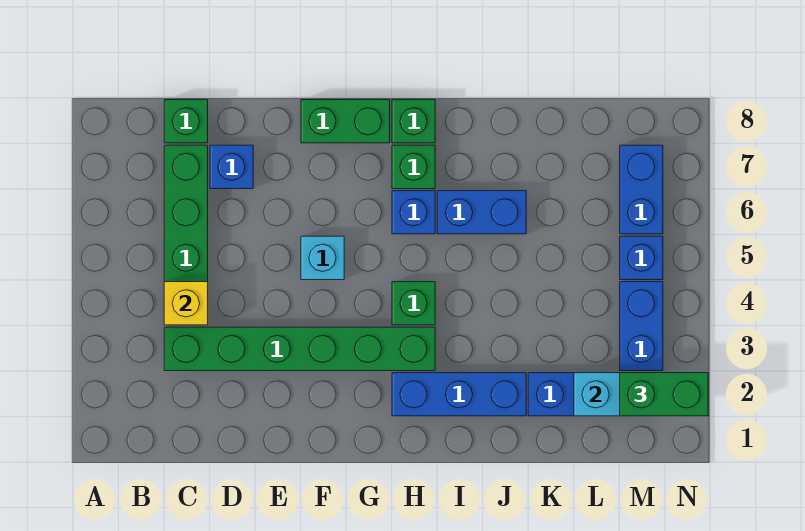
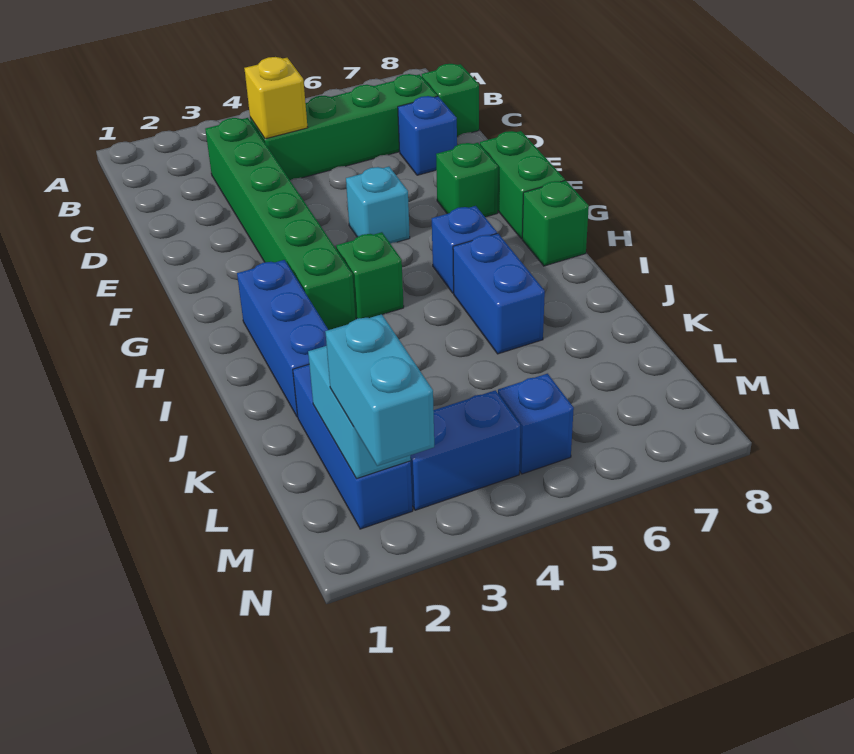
green brick H7 level 1 -> green brick F7 level 1
green brick M2:N2 level 3 -> cyan brick M2:N2 level 3
blue brick M6:M7 level 1 -> none

